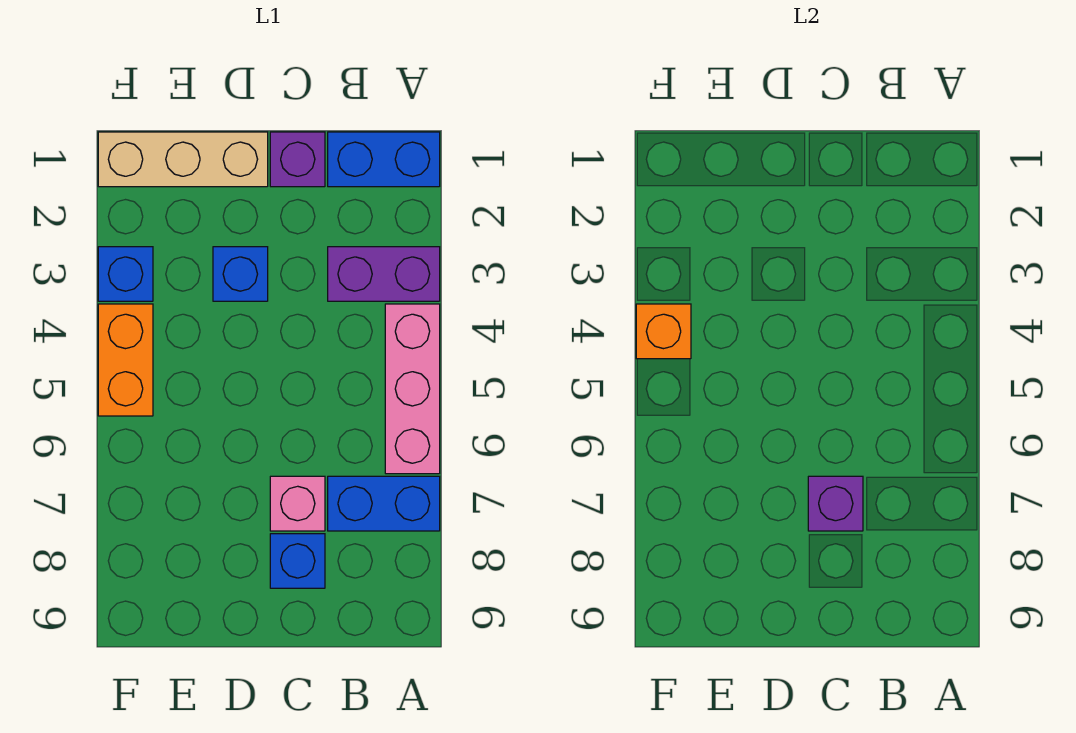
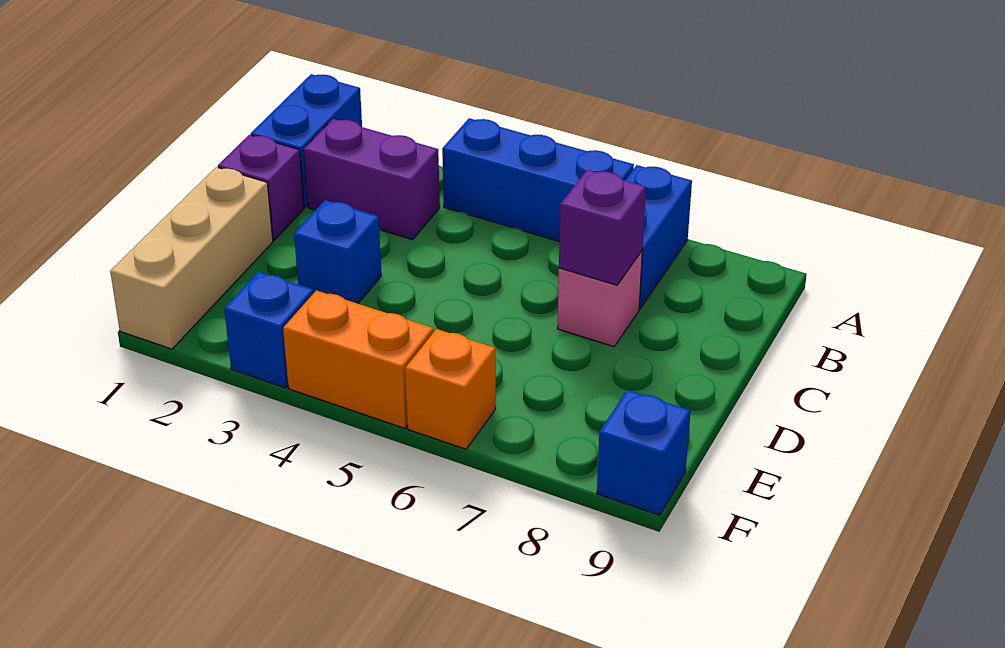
purple brick A3:B3 level 1 -> purple brick B2:B3 level 1
pink brick A4:A6 level 1 -> blue brick A4:A6 level 1
blue brick C8 level 1 -> blue brick F9 level 1
orange brick F4 level 2 -> orange brick F6 level 1

